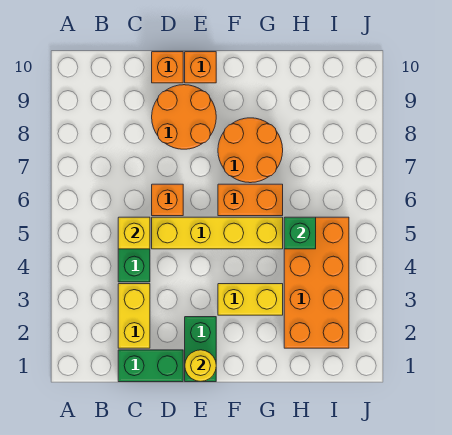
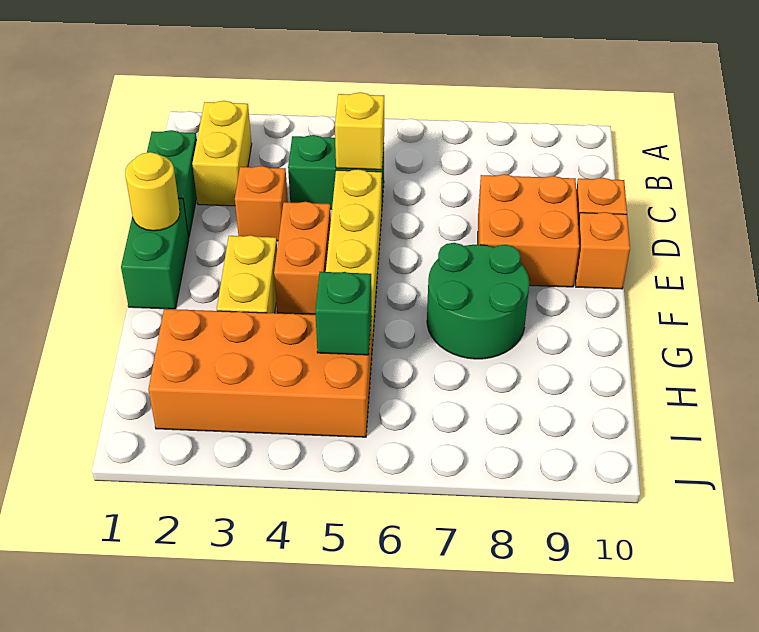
yellow brick C2:C3 level 1 -> yellow brick B2:C2 level 1
orange brick D6 level 1 -> orange brick D3 level 1
orange round brick D8:E9 level 1 -> orange brick D8:E9 level 1
green brick E1:E2 level 1 -> green brick E1:F1 level 1
orange brick F6:G6 level 1 -> orange brick E4:F4 level 1
orange round brick F7:G8 level 1 -> green round brick F7:G8 level 1

